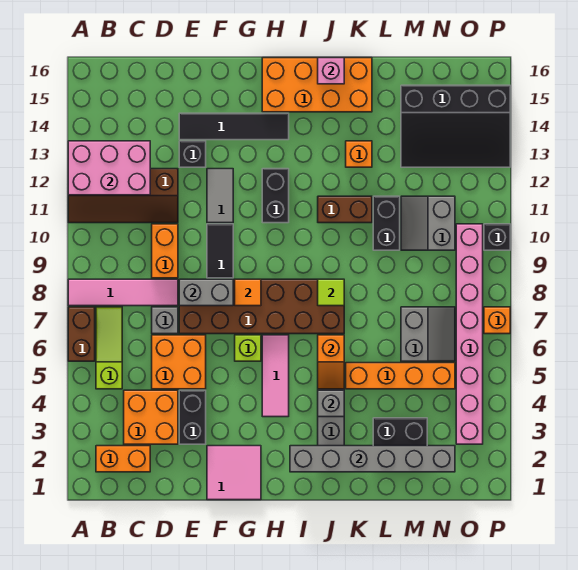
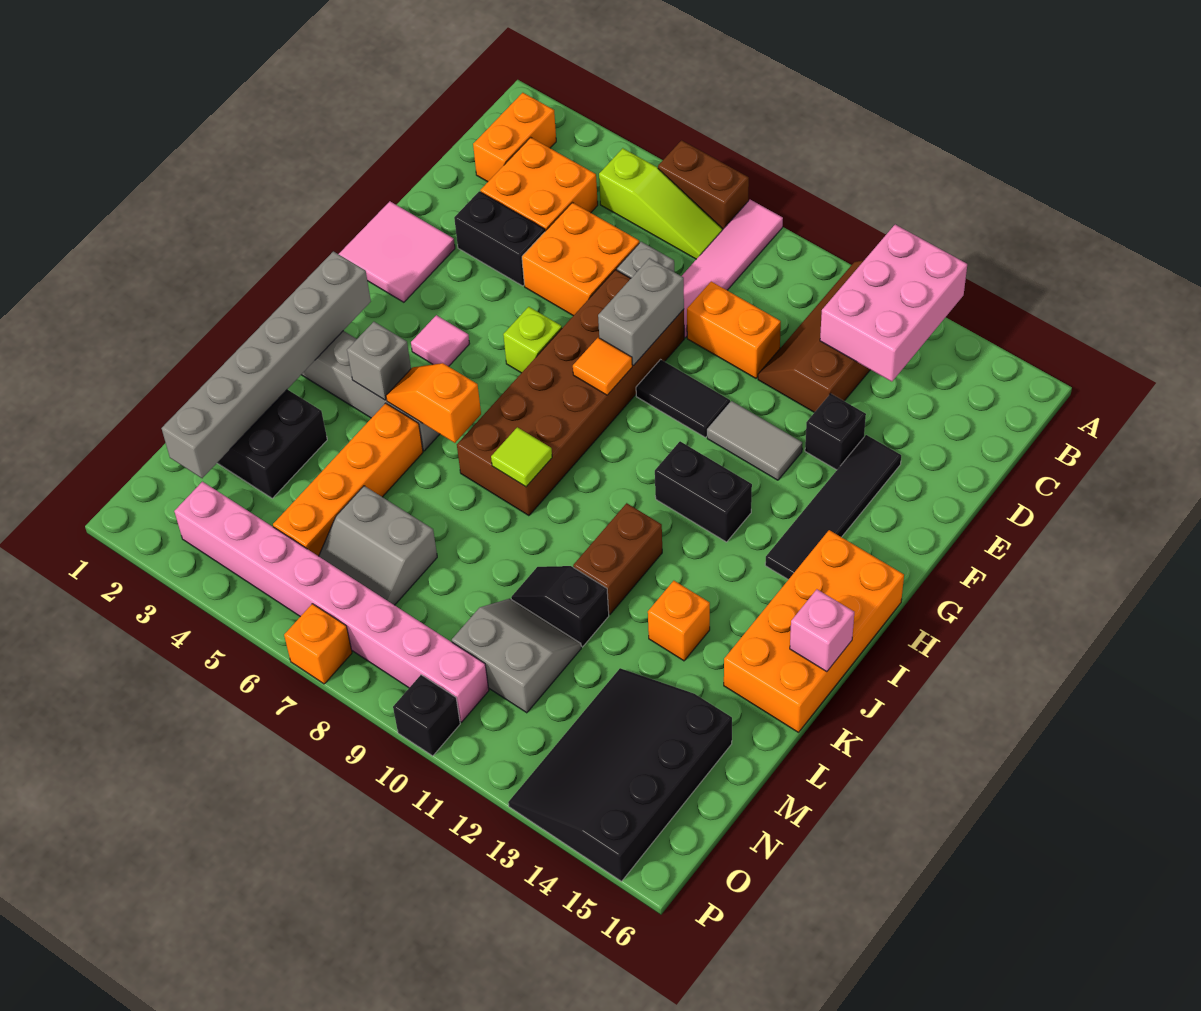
pink tile H4:H6 level 1 -> pink tile H4 level 1
black brick L10:L11 level 1 -> black slope L10:L11 level 1 top 11

